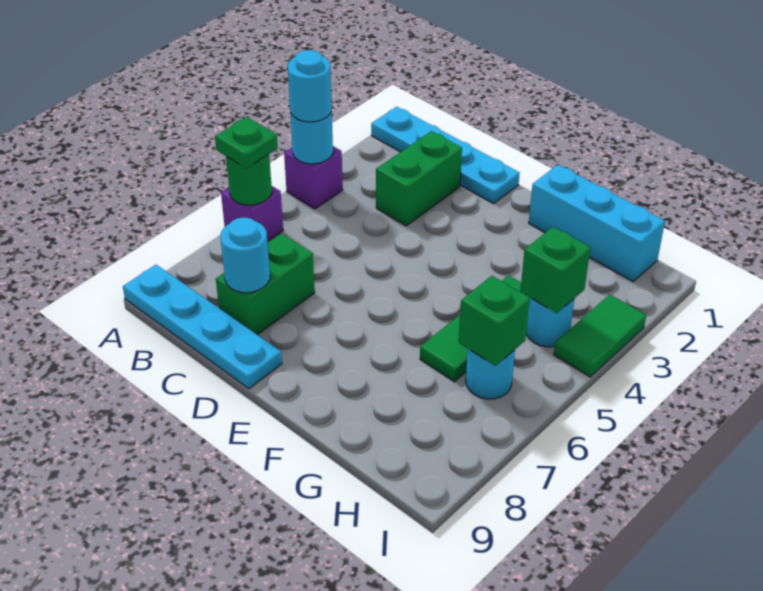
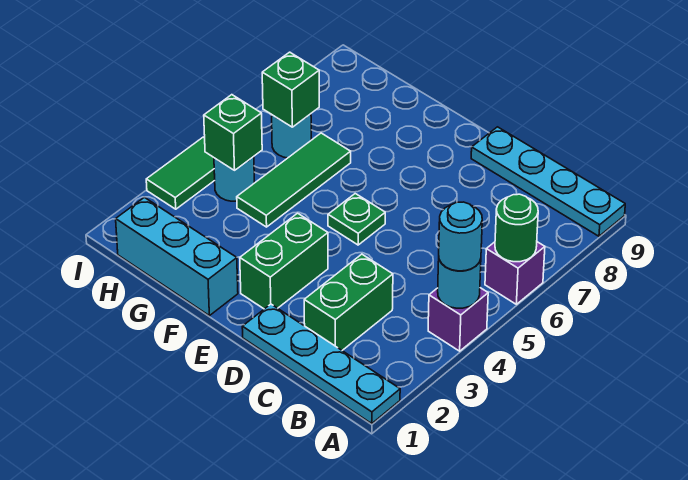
green plate A6 level 3 -> green plate E5 level 1
green brick C7:C8 level 1 -> green brick E2:E3 level 1
cyan round brick C8 level 2 -> none

